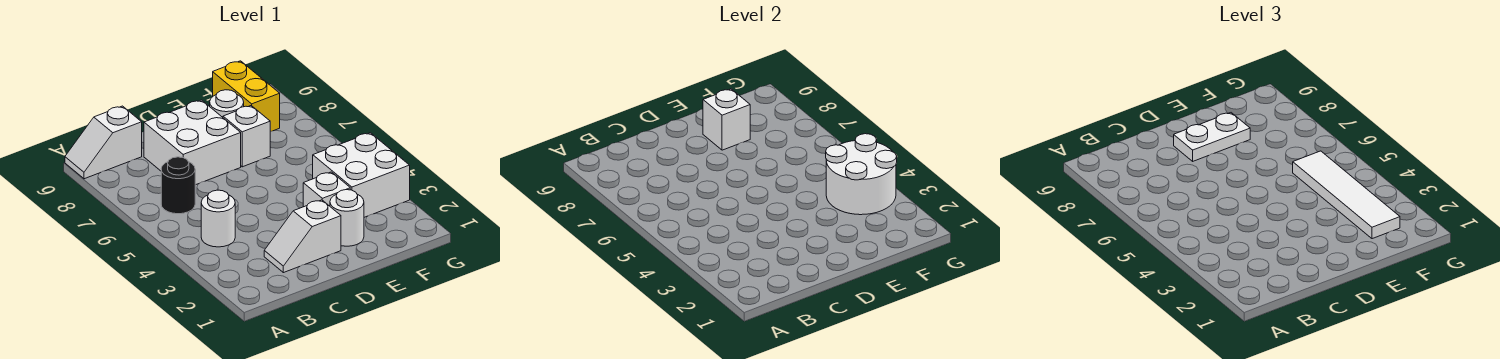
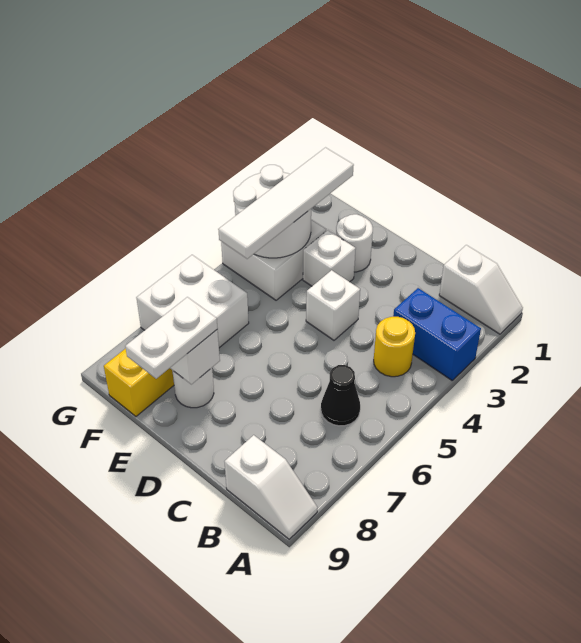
none -> blue brick A3:B3 level 1
white round brick B4 level 1 -> yellow round brick B4 level 1
black round brick B6 level 1 -> black cone B6 level 1
white slope C2:D2 level 1 top D -> white slope A1:B1 level 1 top B
white brick C7:D8 level 1 -> white brick F6:G7 level 1
white plate D8:E8 level 3 -> white plate E8:E9 level 3
white brick E7 level 1 -> white brick D4 level 1

